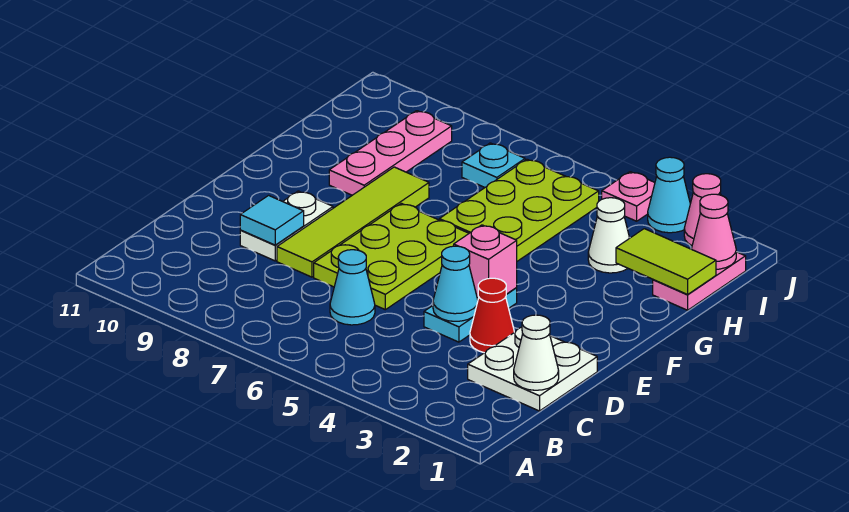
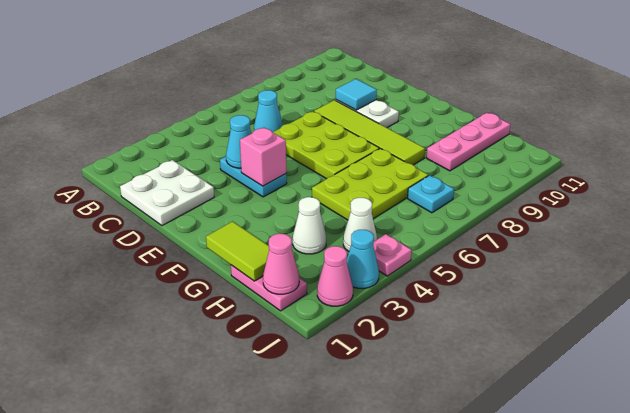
white cone C1 level 2 -> white cone I4 level 1
red cone D3 level 1 -> none
lime plate G5:I6 level 1 -> lime plate G5:H7 level 1
pink plate G9:I9 level 1 -> pink plate H9:H11 level 1
lime tile H1:H2 level 2 -> lime tile G1:H1 level 2

